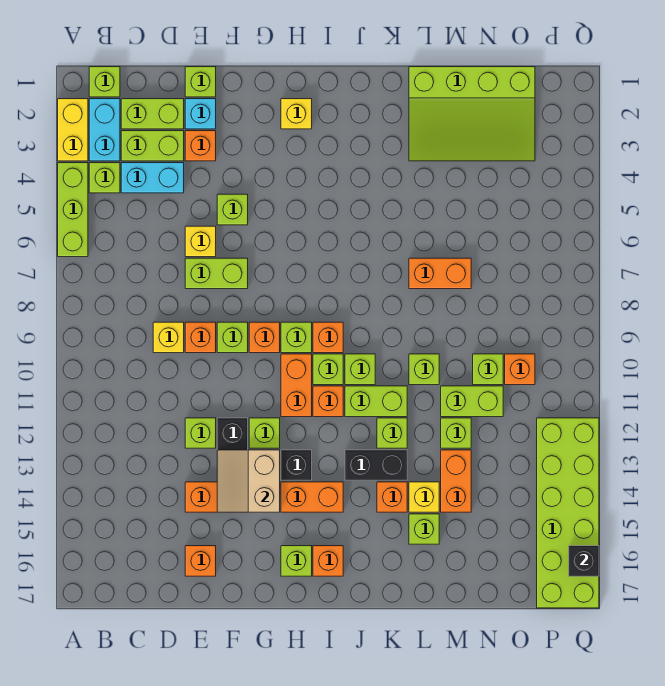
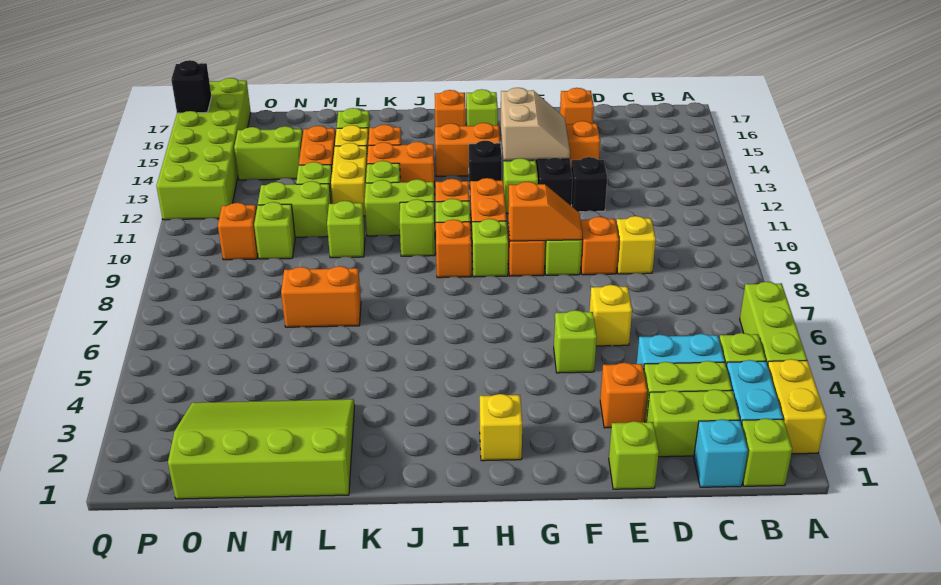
cyan brick E2 level 1 -> cyan brick C1 level 1
lime brick E7:F7 level 1 -> lime brick N14:O14 level 1
lime brick E12 level 1 -> black brick E12 level 1
none -> orange slope F9:G9 level 2 top G
black brick J13:K13 level 1 -> orange brick J13:K13 level 1
none -> yellow brick L12:L13 level 1

